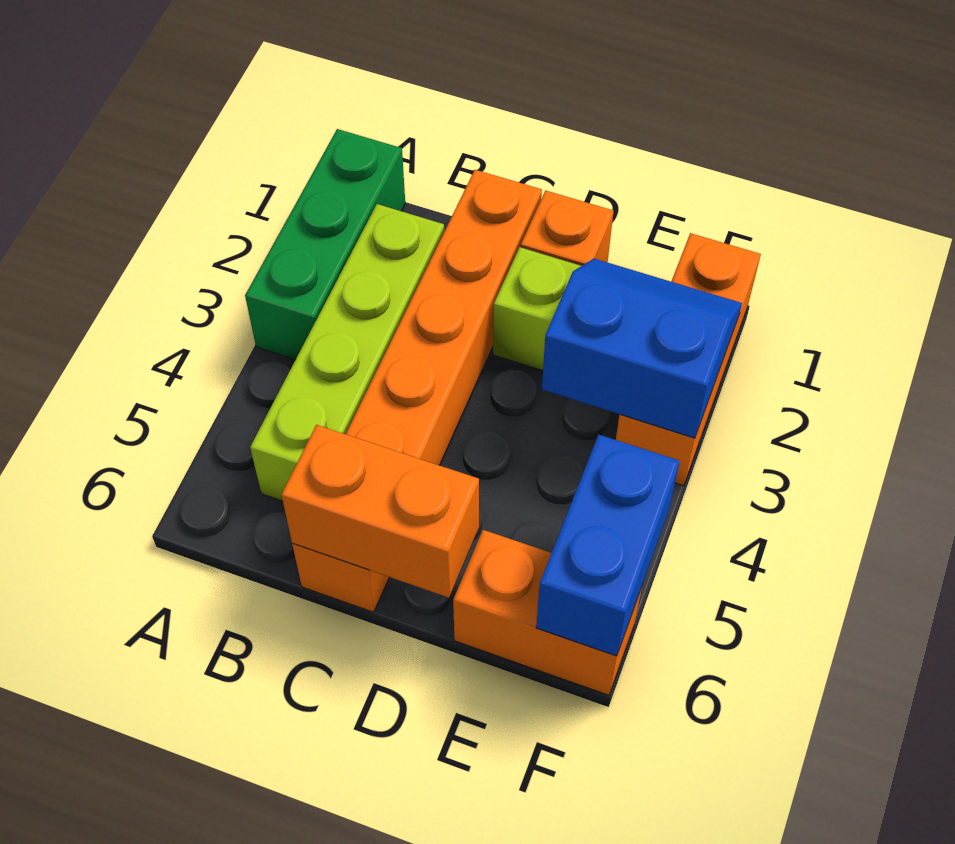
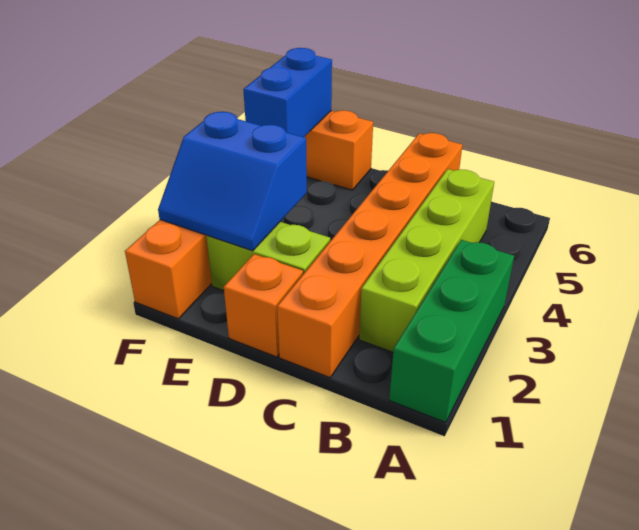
orange brick C6:D6 level 2 -> none

